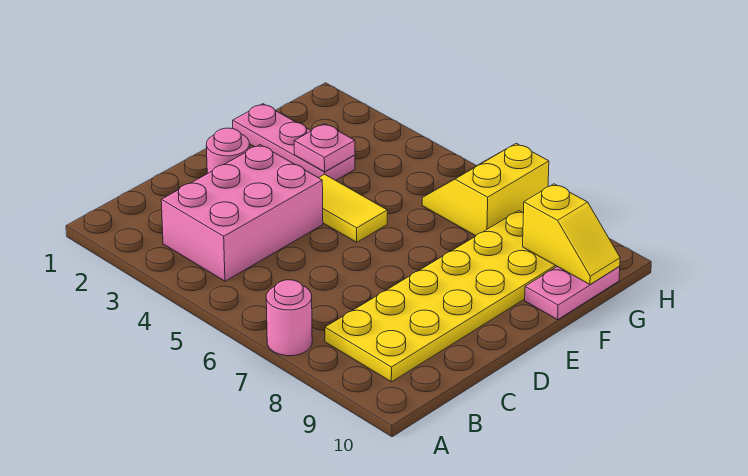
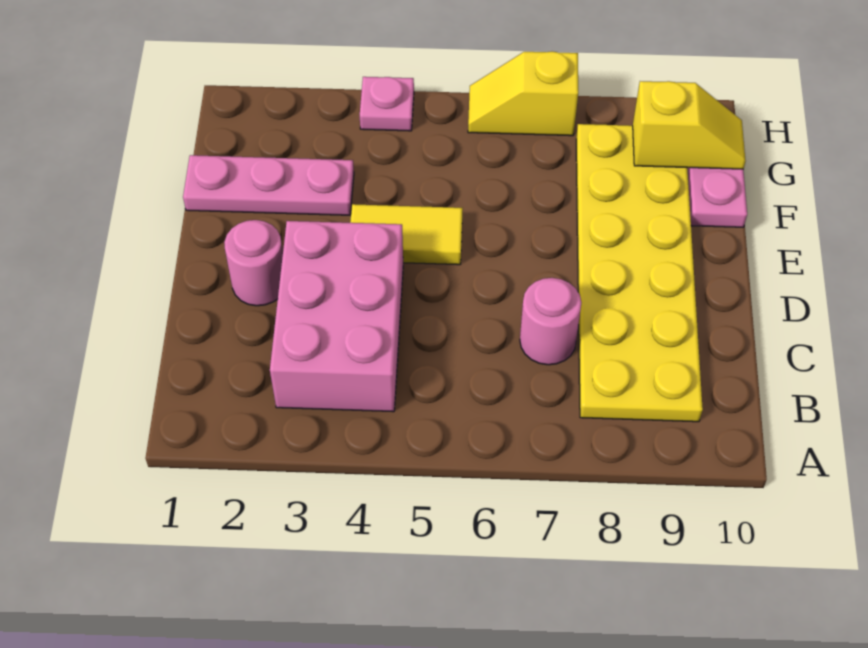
pink round brick A7 level 1 -> pink round brick C7 level 1
pink plate F3 level 2 -> pink plate H4 level 1
yellow slope G6:H7 level 1 top 7 -> yellow slope H6:H7 level 1 top 7

